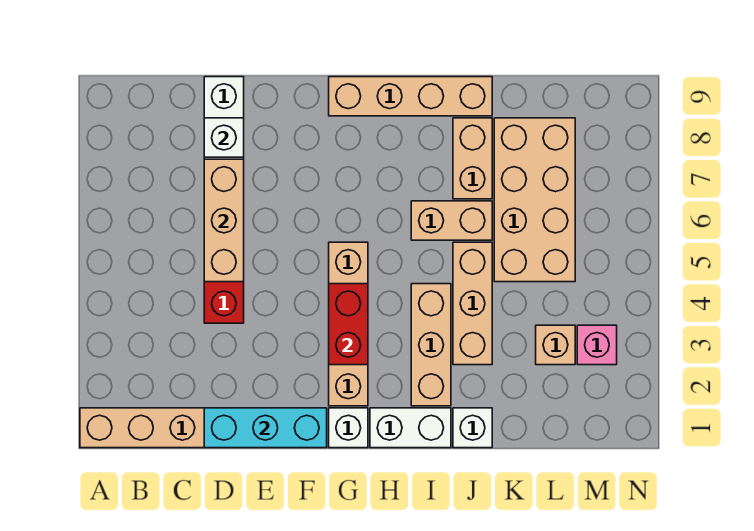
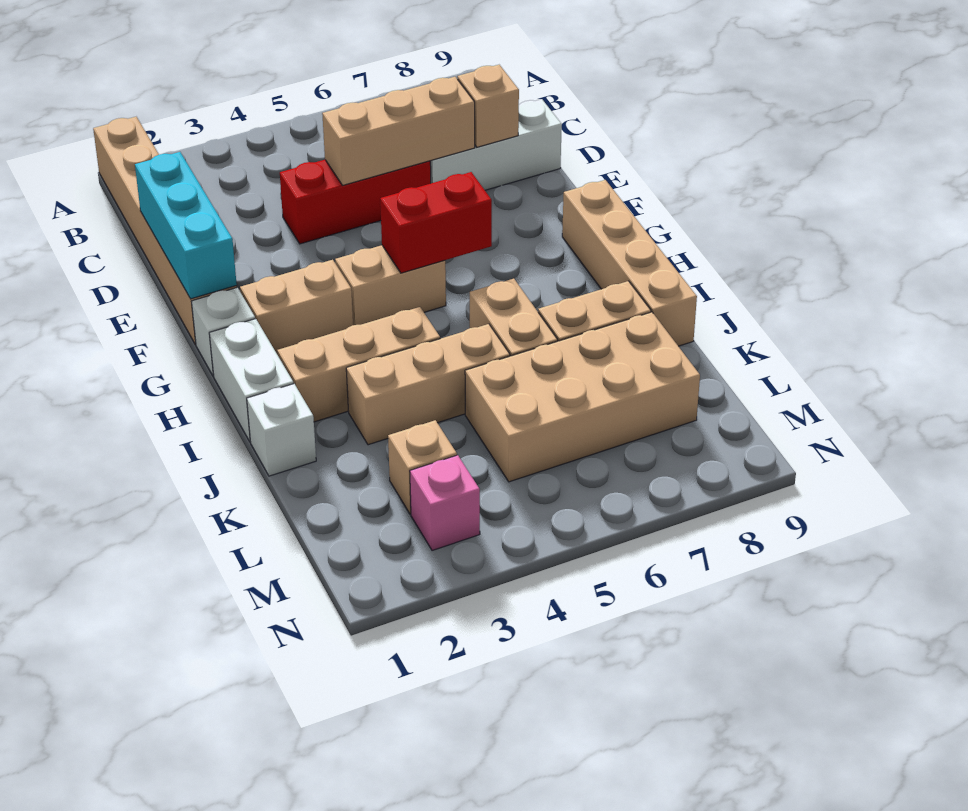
white brick D8 level 2 -> tan brick D8 level 2
red brick G3:G4 level 2 -> red brick G5:G6 level 2

